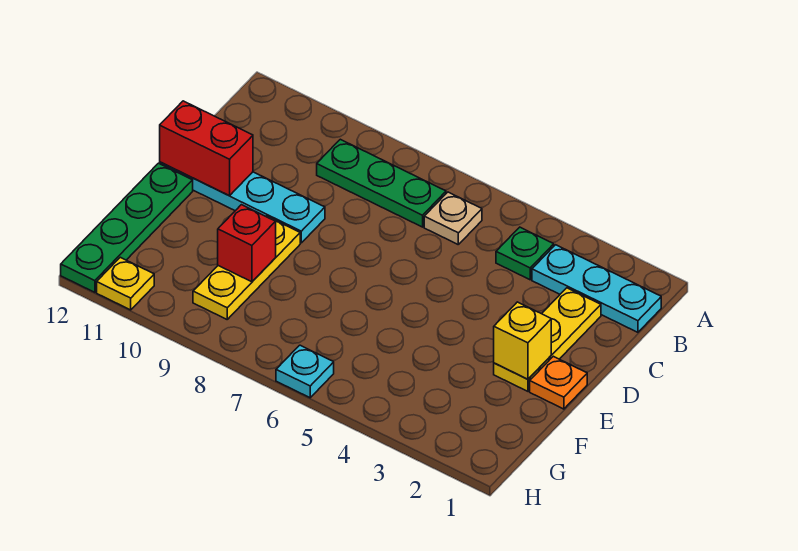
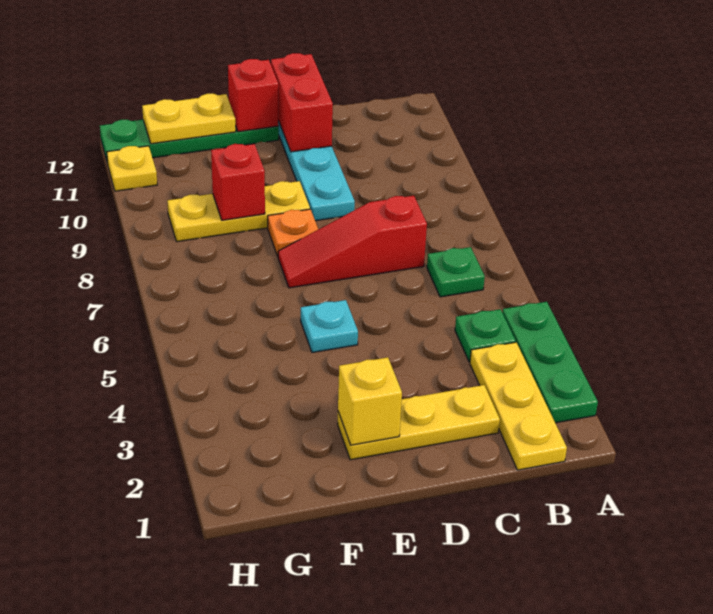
cyan plate B1:B3 level 1 -> yellow plate B1:B3 level 1
tan plate B6 level 1 -> green plate B6 level 1
green plate B7:B9 level 1 -> green plate A2:A4 level 1
none -> red slope C7:E7 level 1 top C
orange plate E1 level 1 -> orange plate E8 level 1
none -> red brick E12 level 2
none -> yellow plate F12:G12 level 2
cyan plate H6 level 1 -> cyan plate E5 level 1

